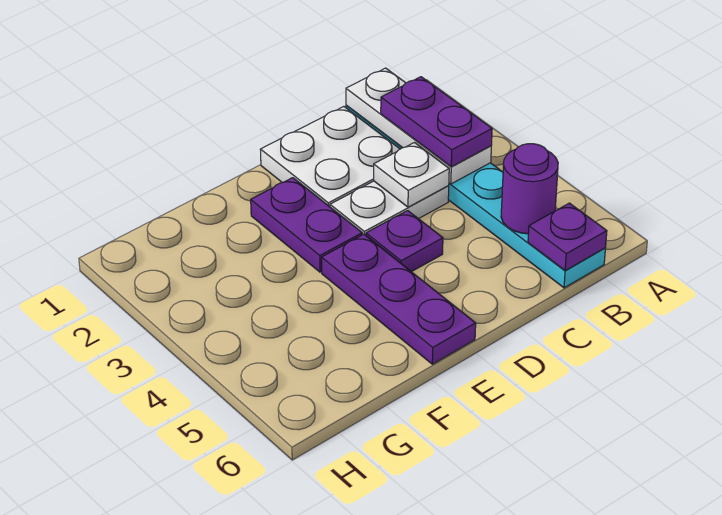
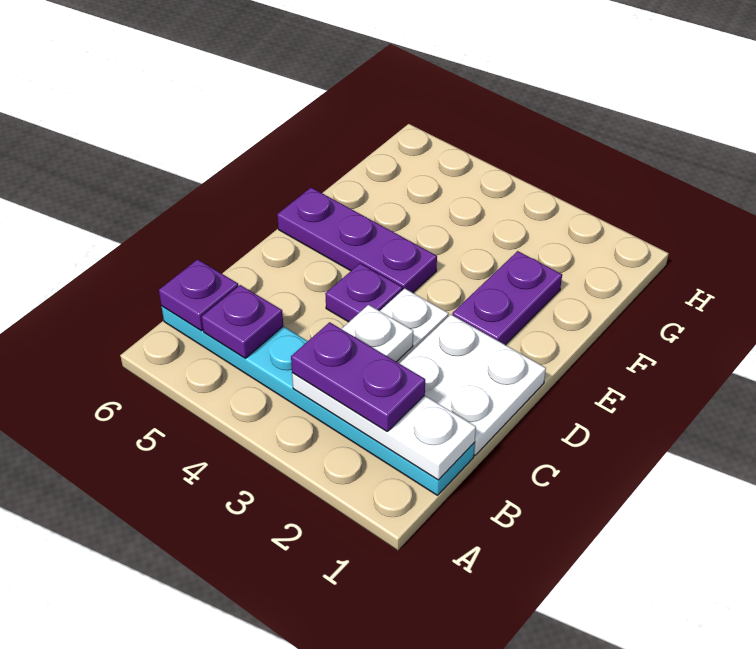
purple round brick B5 level 2 -> purple plate B5 level 2
purple plate E2:E3 level 1 -> purple plate E2:F2 level 1

